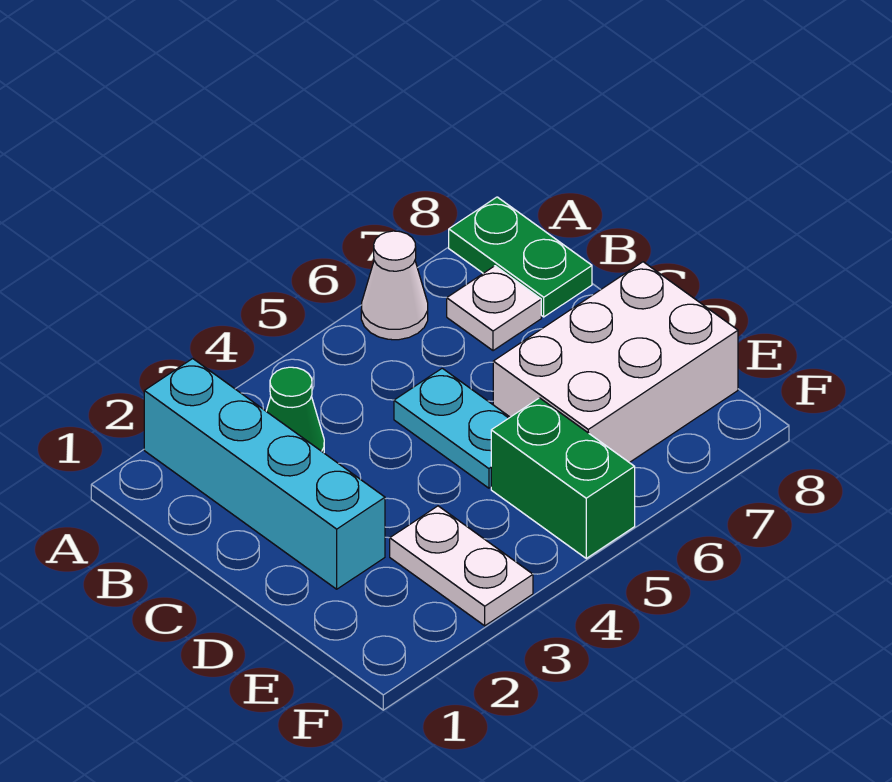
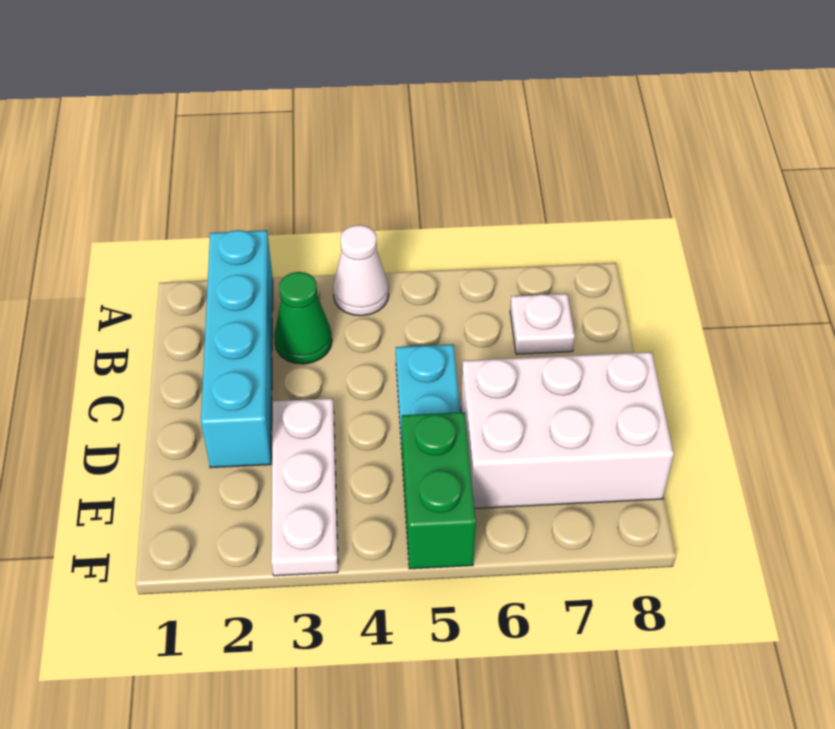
white cone A6 level 1 -> white cone A4 level 1
green plate A8:B8 level 1 -> none
white plate E3:F3 level 1 -> white plate D3:F3 level 1

